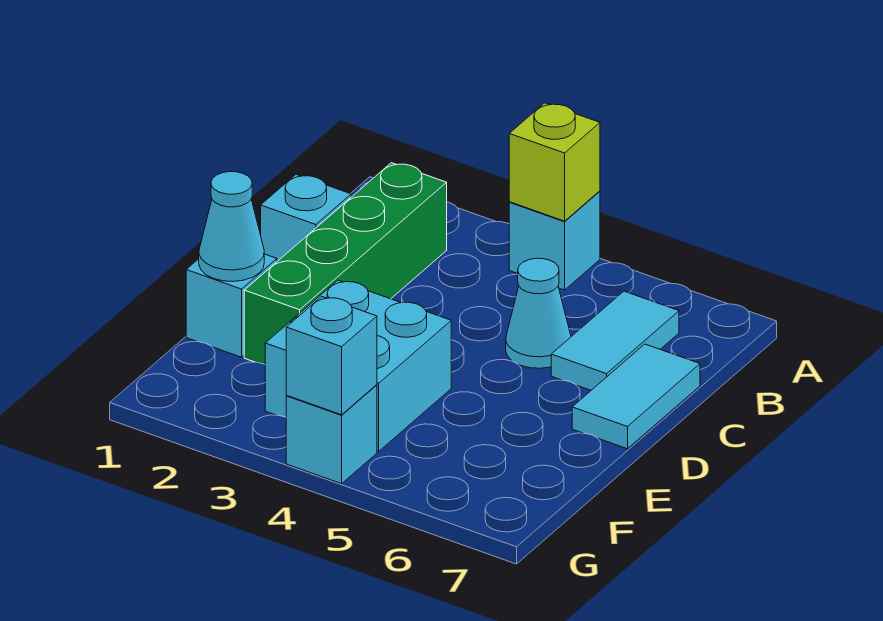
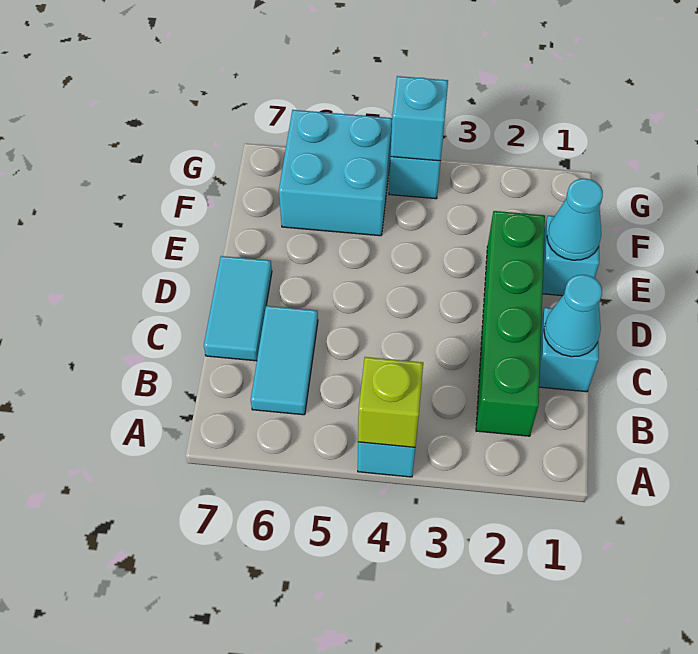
cyan cone C5 level 1 -> cyan cone C1 level 2
cyan brick E3:F4 level 1 -> cyan brick F5:G6 level 1

